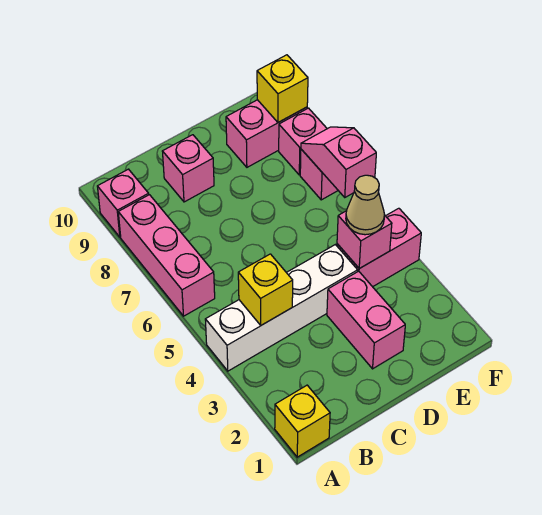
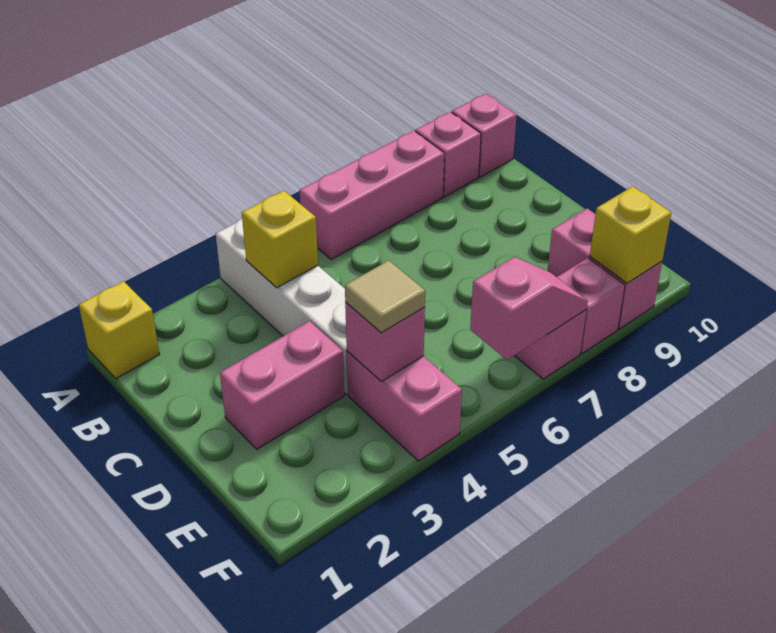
pink brick C9 level 1 -> pink brick A10 level 1
tan cone E4 level 3 -> tan tile E4 level 3

